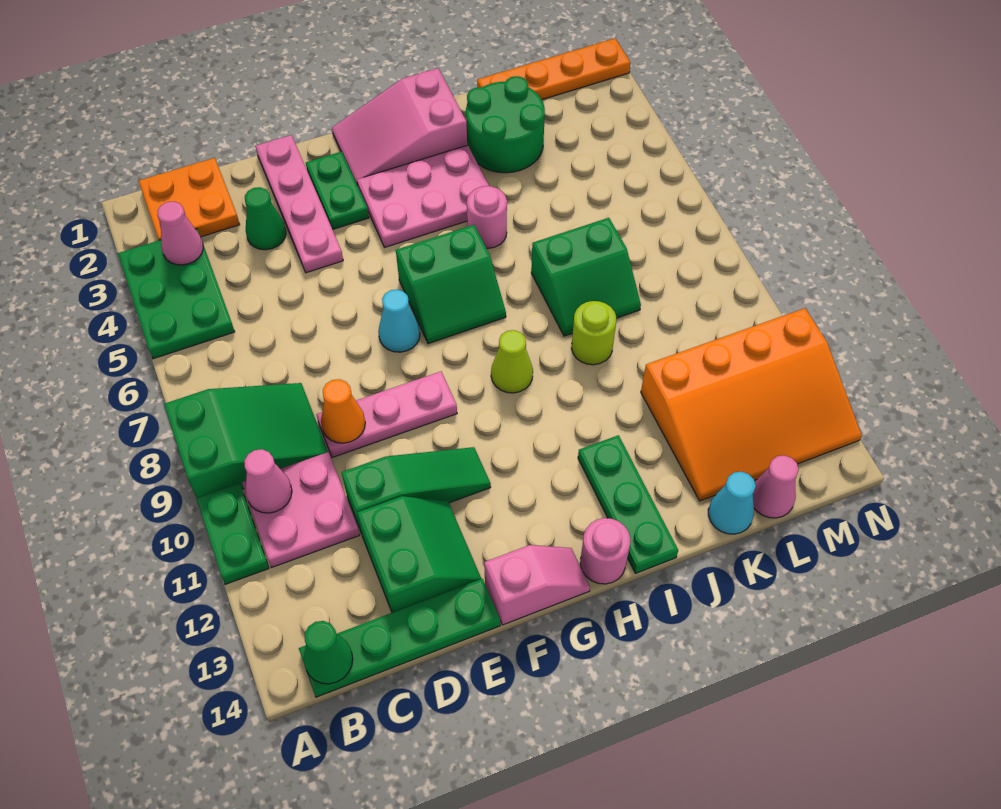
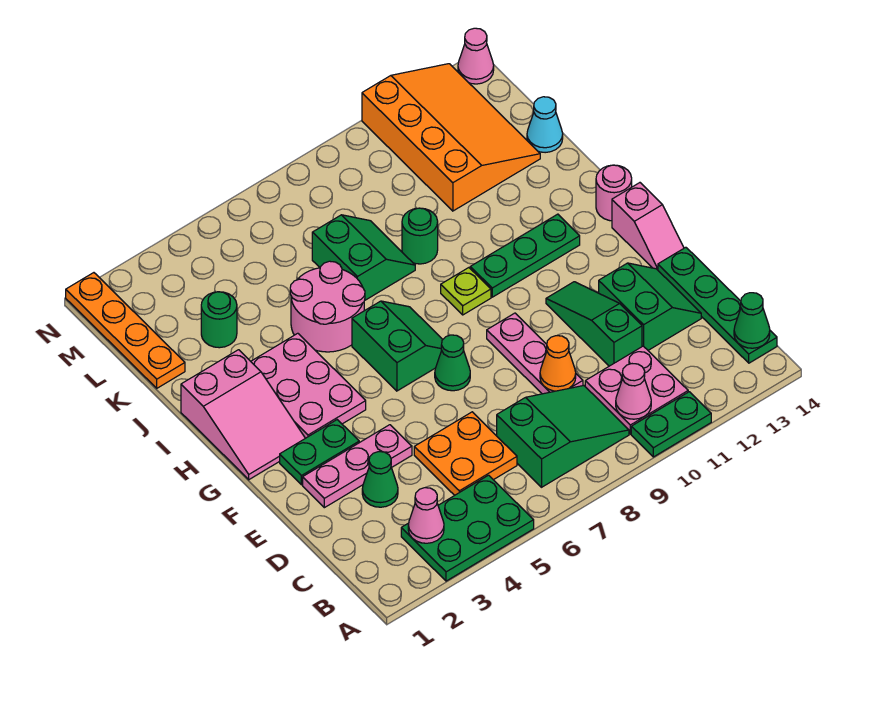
green slope A8:C9 level 1 top A -> green slope B7:C9 level 1 top 7
orange plate B1:C2 level 1 -> orange plate C5:D6 level 1
green slope D12:E13 level 1 top D -> green slope D12:E13 level 1 top 12
pink plate E1:E4 level 1 -> pink plate E2:E4 level 1
cyan cone F7 level 1 -> green cone F7 level 1
pink slope F14:G14 level 1 top F -> pink slope F14:G14 level 1 top G
lime cone H9 level 1 -> lime plate H9 level 1
pink round brick I5 level 1 -> pink round brick I5:J6 level 1
green plate I12:I14 level 1 -> green plate H10:H12 level 1
green round brick J2:K3 level 1 -> green round brick K3 level 1
lime round brick J9 level 1 -> green round brick J9 level 1
pink cone L14 level 1 -> pink cone N14 level 1

